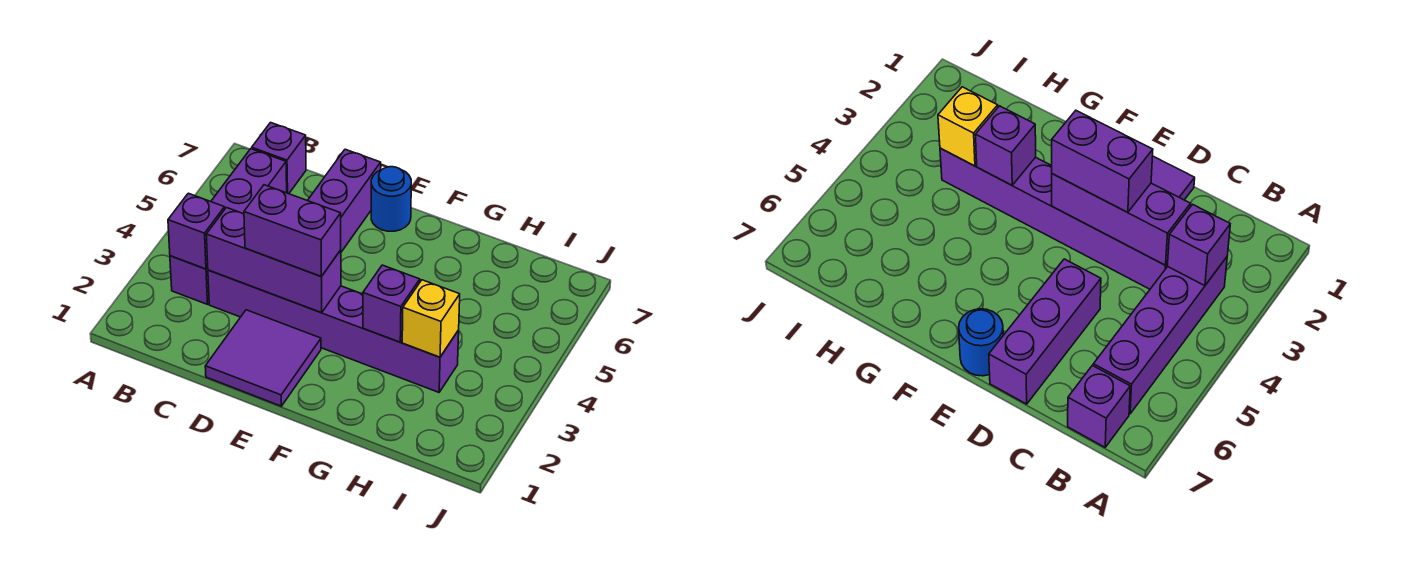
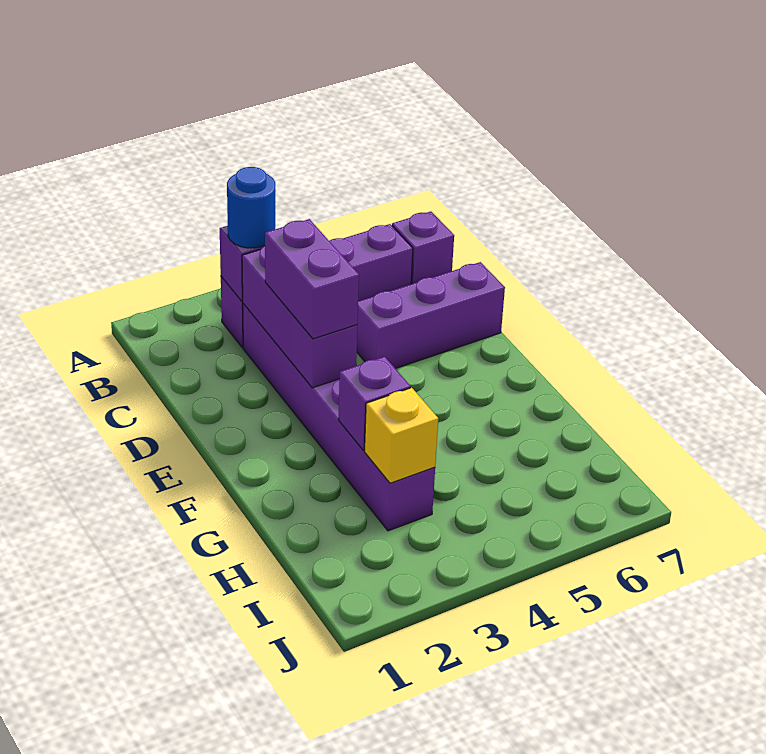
purple tile D1:E2 level 1 -> none
blue round brick E7 level 1 -> blue round brick B3 level 3

